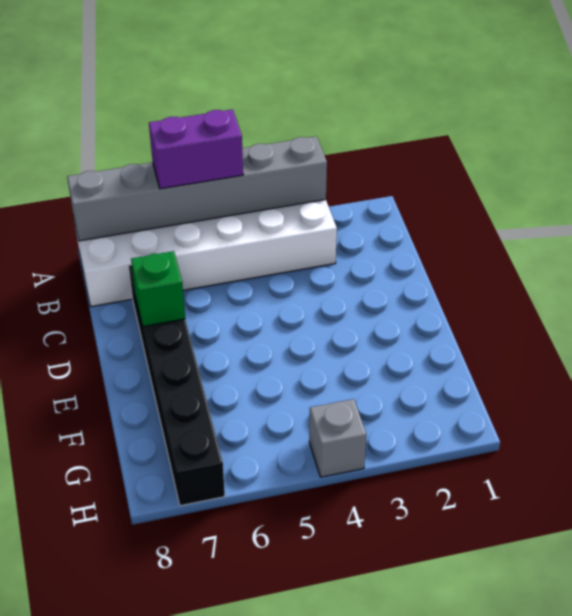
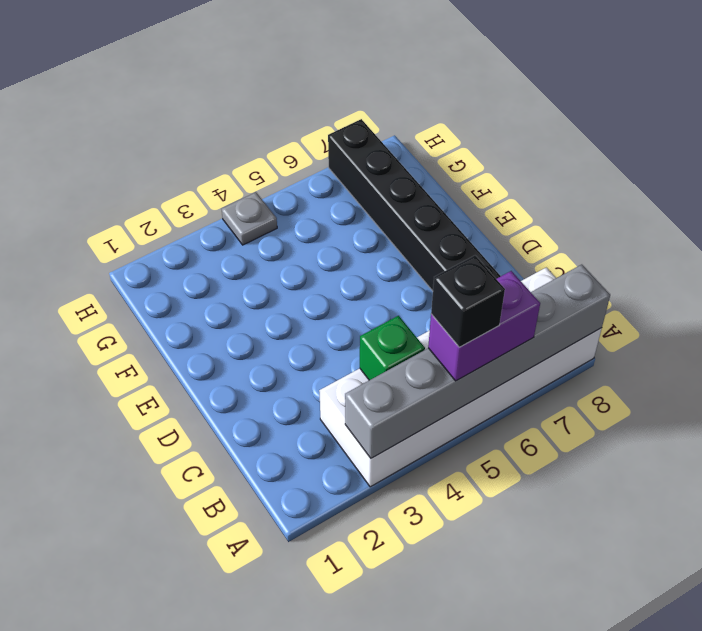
none -> black brick A5 level 4
green brick D7 level 2 -> green brick B4 level 2
grey brick H4 level 1 -> grey plate H4 level 1

